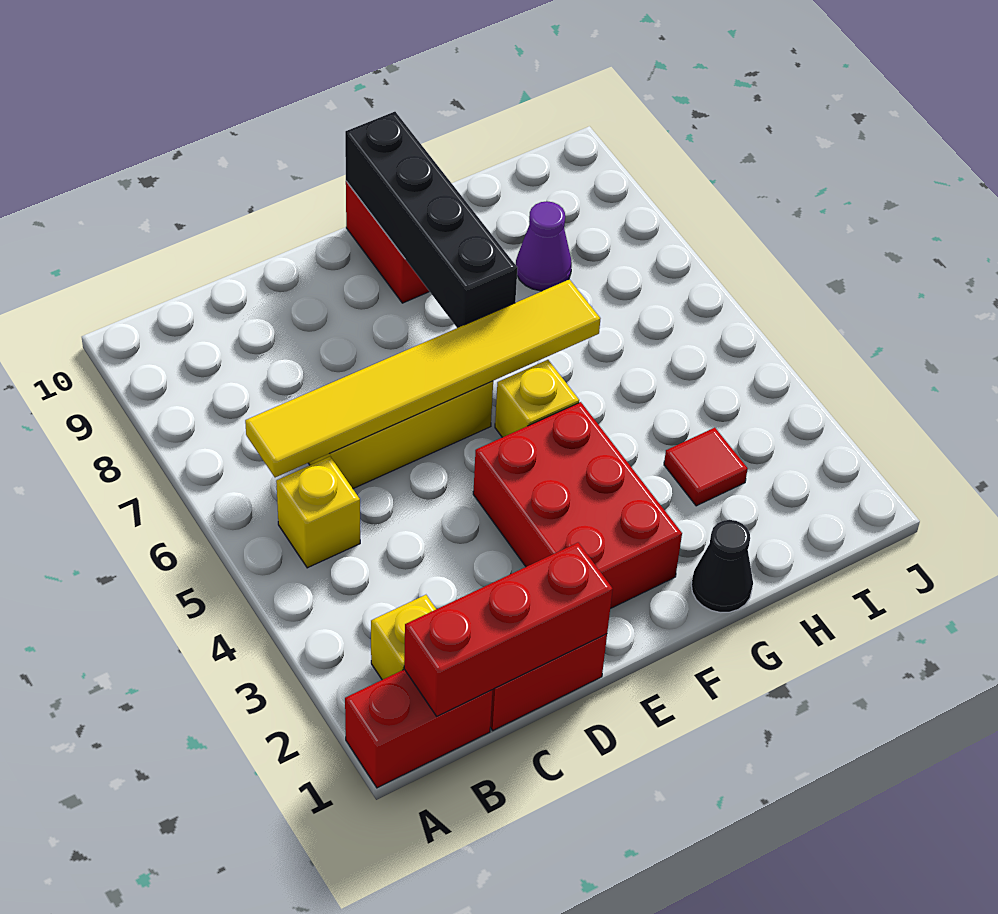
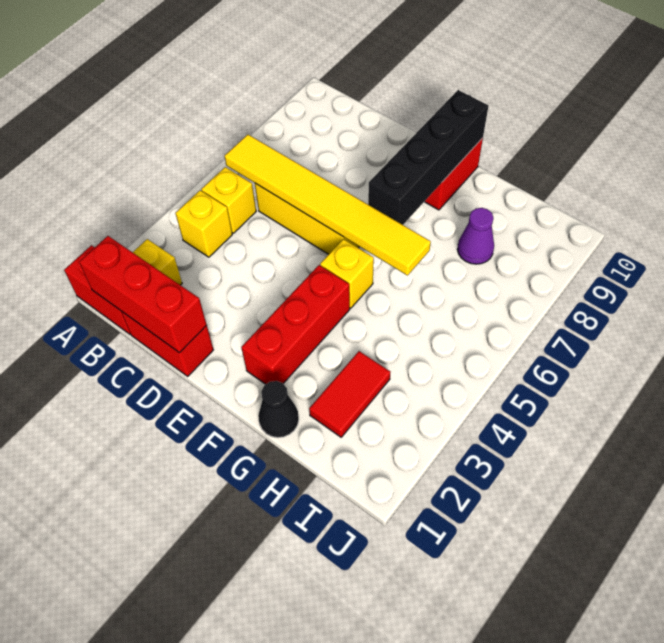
none -> yellow brick B4 level 1
red brick E2:F4 level 1 -> red brick F2:F4 level 1
red tile H3 level 1 -> red tile H2:H3 level 1

